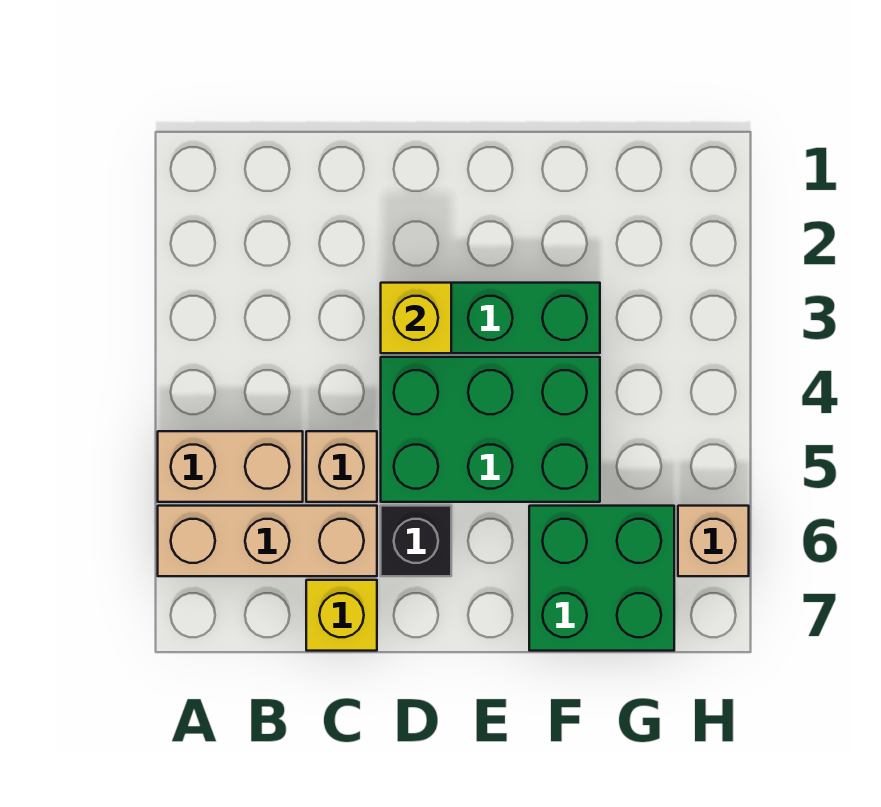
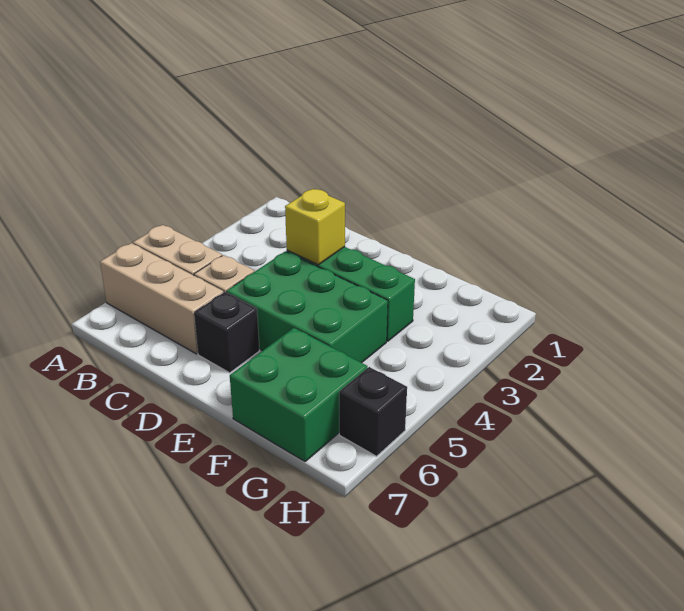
yellow brick C7 level 1 -> none
tan brick H6 level 1 -> black brick H6 level 1

